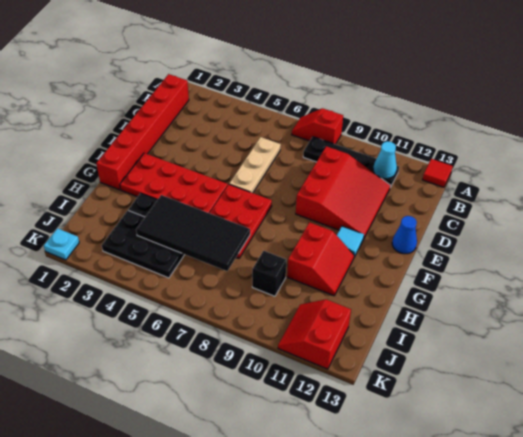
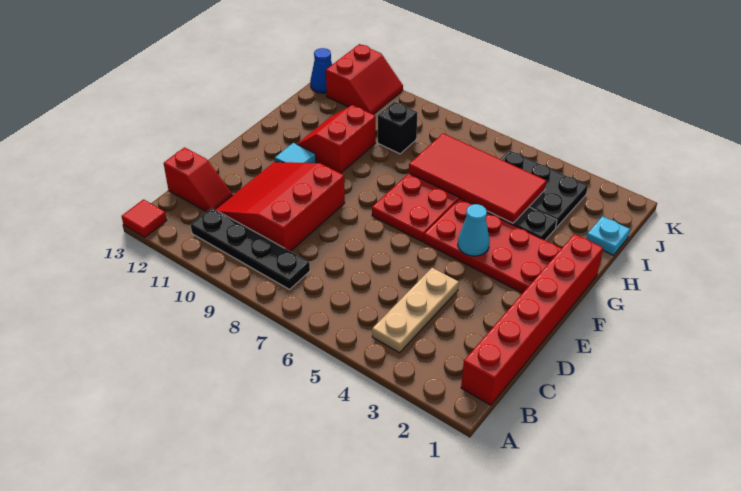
red slope A7:A8 level 1 top 8 -> red slope C12:C13 level 1 top 13
cyan cone B11 level 2 -> cyan cone F4 level 2
tan plate C6:E6 level 1 -> tan plate B4:D4 level 1
blue cone E13 level 1 -> blue cone J13 level 1
black tile H4:I7 level 2 -> red tile H4:I7 level 2
cyan plate K1 level 1 -> cyan plate I1 level 1

